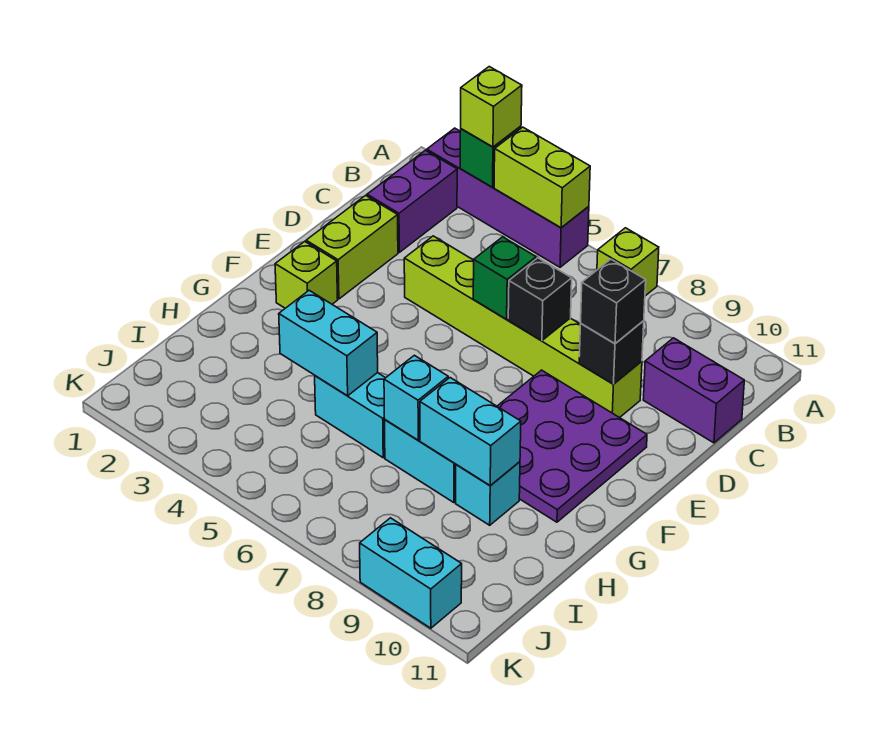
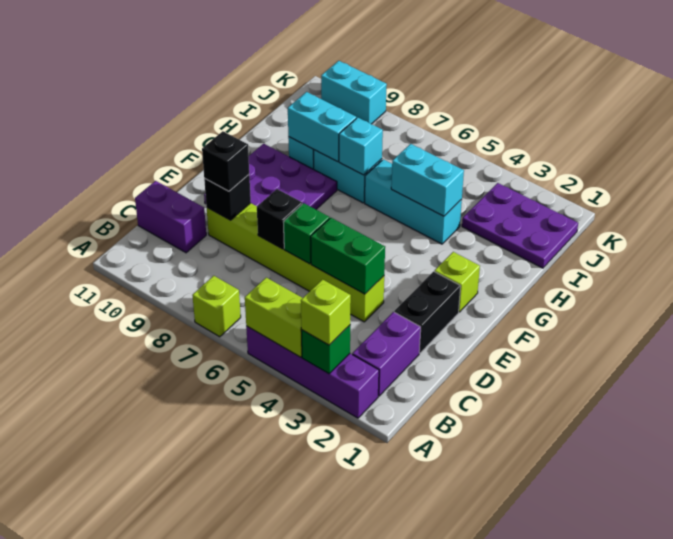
lime brick D2:E2 level 1 -> black brick D2:E2 level 1
none -> green brick D4:D5 level 2
cyan brick H5:H6 level 1 -> cyan brick H4:H6 level 1
none -> purple plate I1:J3 level 1

